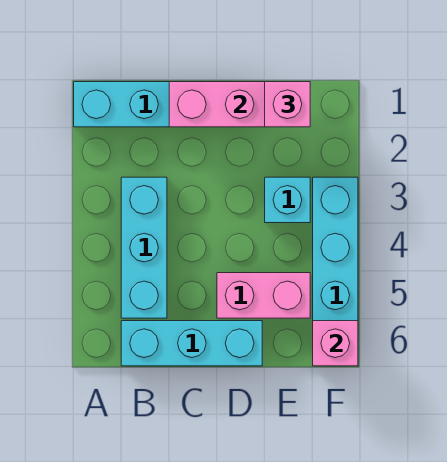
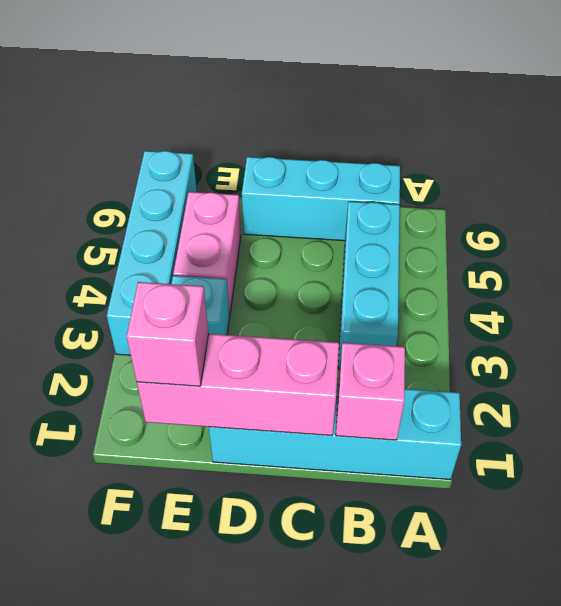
pink brick D5:E5 level 1 -> pink brick E4:E5 level 1
pink brick F6 level 2 -> pink brick B1 level 2

